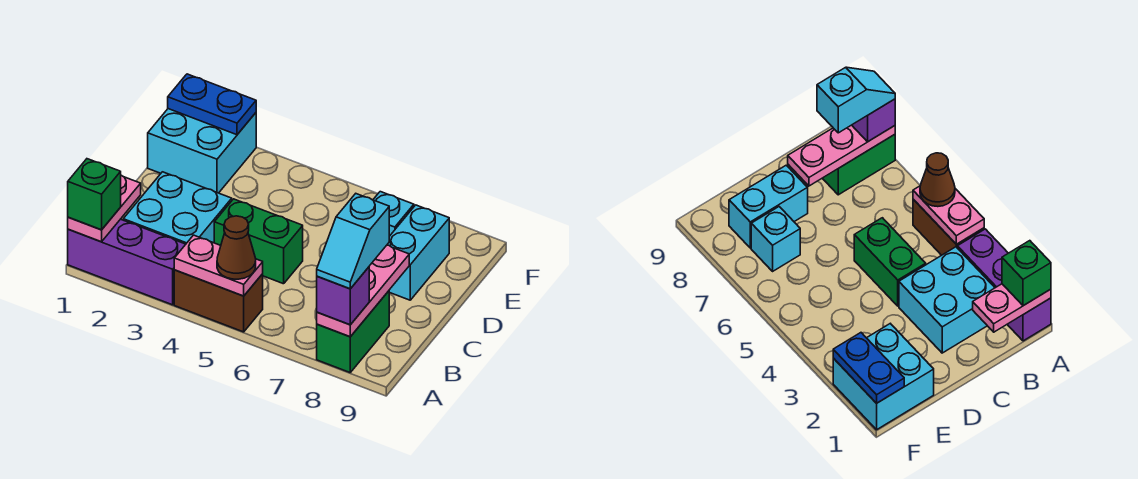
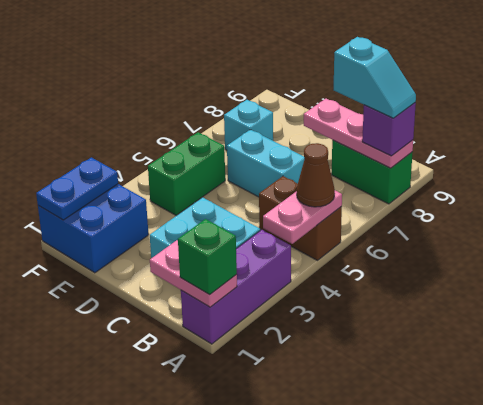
brown brick A4:A5 level 1 -> brown brick A5:B5 level 1
green brick C4:C5 level 1 -> green brick E4:E5 level 1
cyan brick D8:E8 level 1 -> cyan brick C6:D6 level 1
cyan brick E1:F2 level 1 -> blue brick E1:F2 level 1

